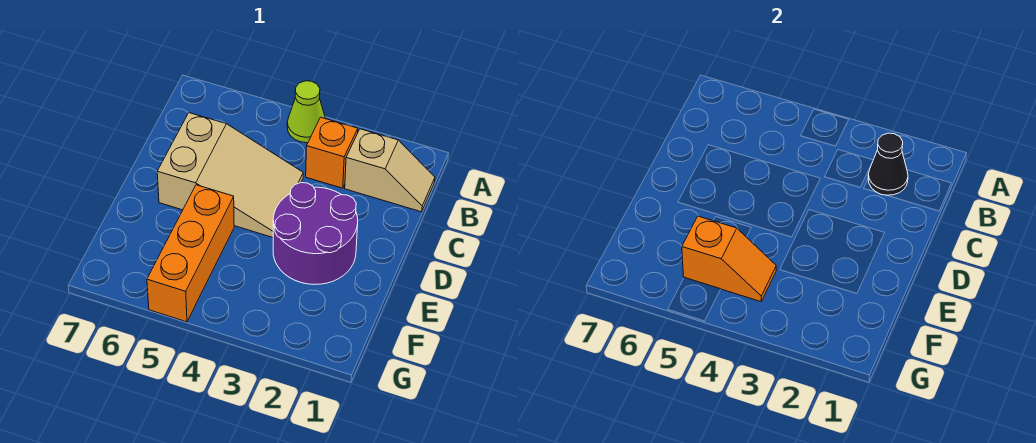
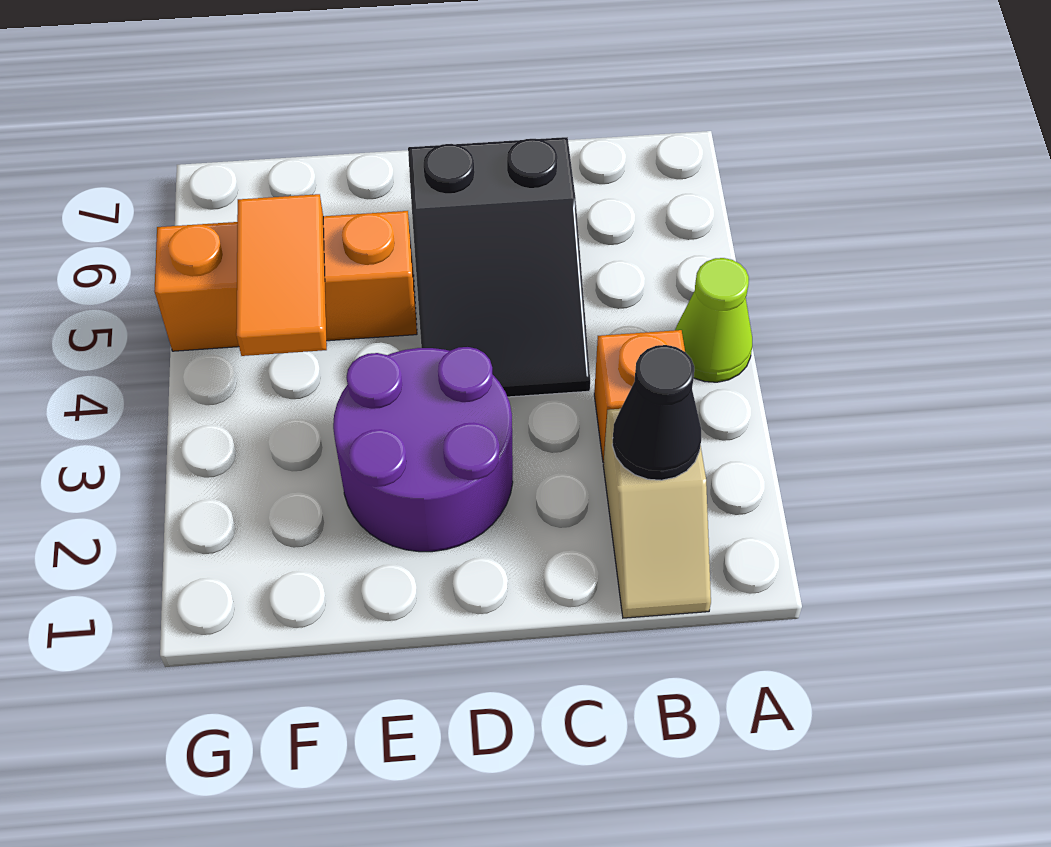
tan slope C4:D6 level 1 top 6 -> black slope C4:D6 level 1 top 6
orange slope F4:F5 level 2 top 5 -> orange tile F4:F5 level 2

